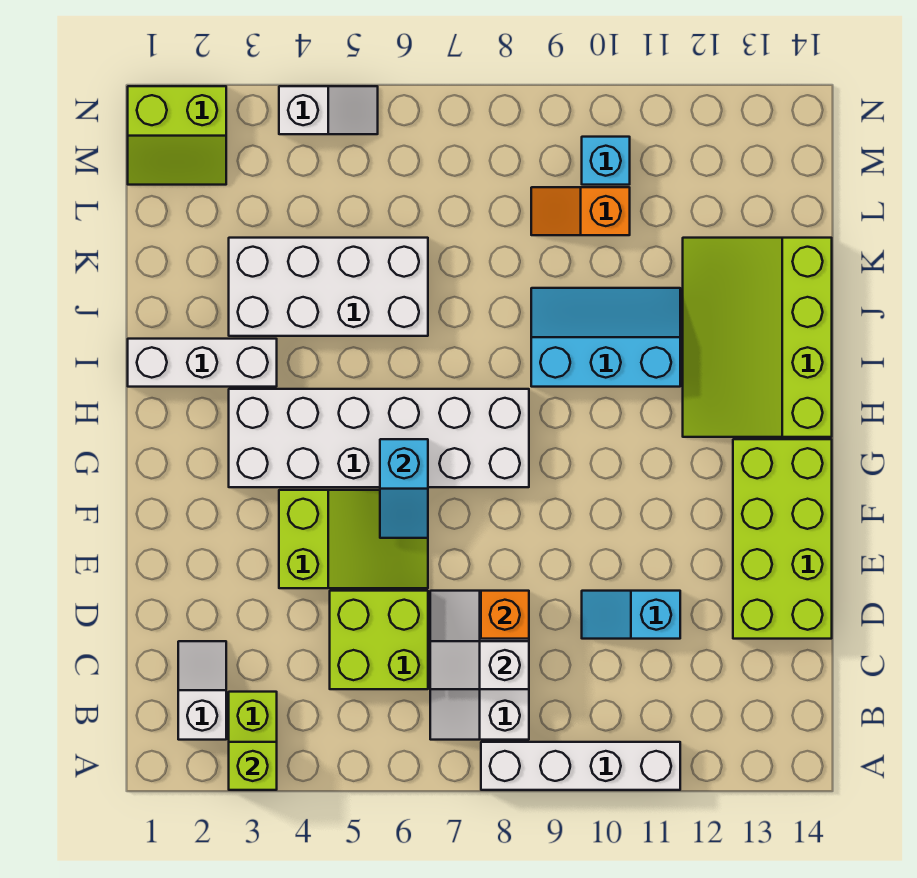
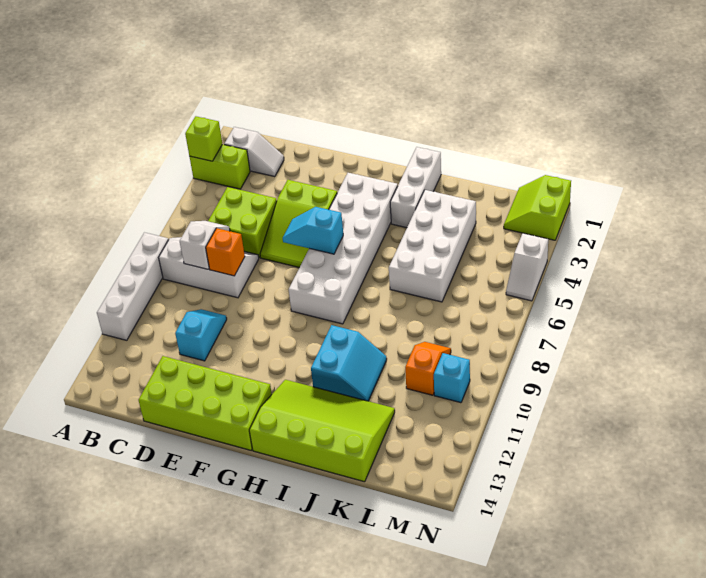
cyan slope I9:J11 level 1 top I -> cyan slope I10:J11 level 1 top I

